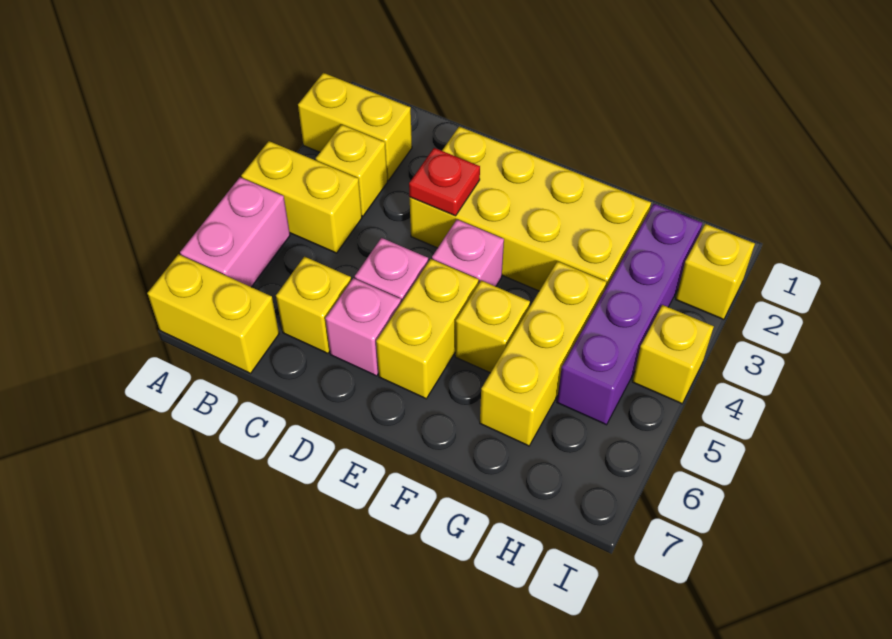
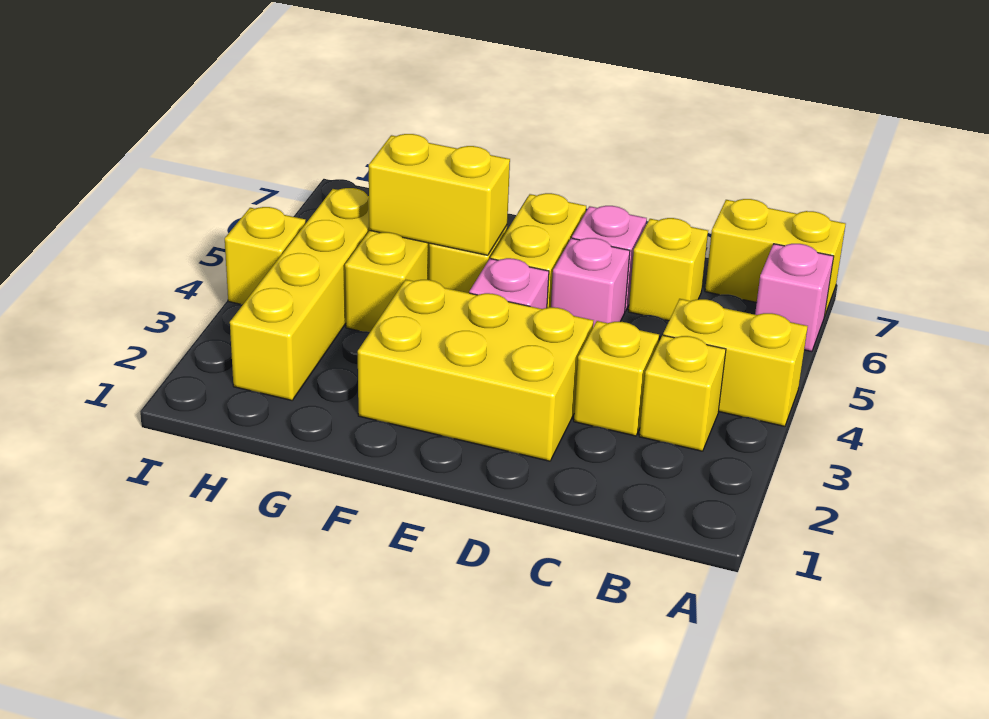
yellow brick A2:B2 level 1 -> yellow brick F5:G5 level 2
pink brick A5:A6 level 1 -> pink brick A6 level 1
yellow brick D2:G3 level 1 -> yellow brick D2:F3 level 1
red plate D3 level 2 -> none
purple brick H2:H5 level 1 -> yellow brick H2:H5 level 1
yellow brick I2 level 1 -> yellow brick C3 level 1

